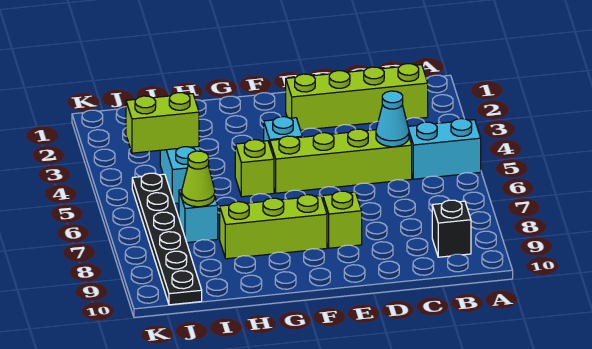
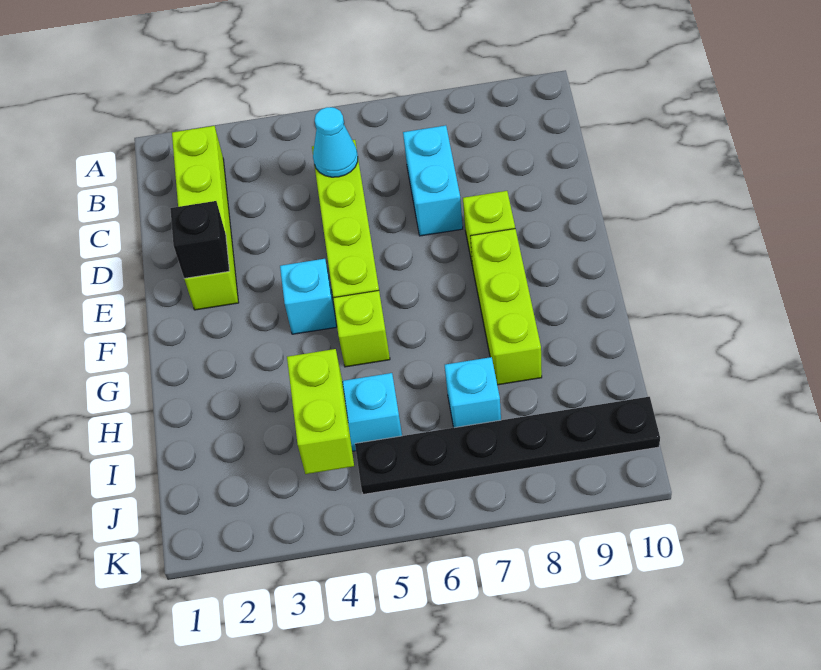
cyan brick A5:B5 level 1 -> cyan brick C7:D7 level 1
black brick B9 level 1 -> black brick E2 level 2
lime cone I7 level 2 -> none

